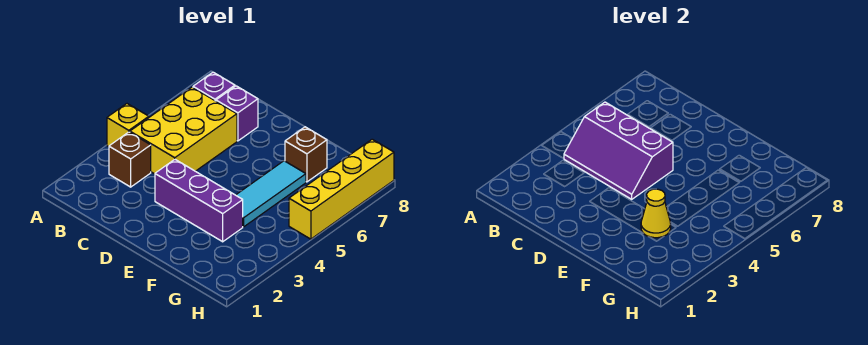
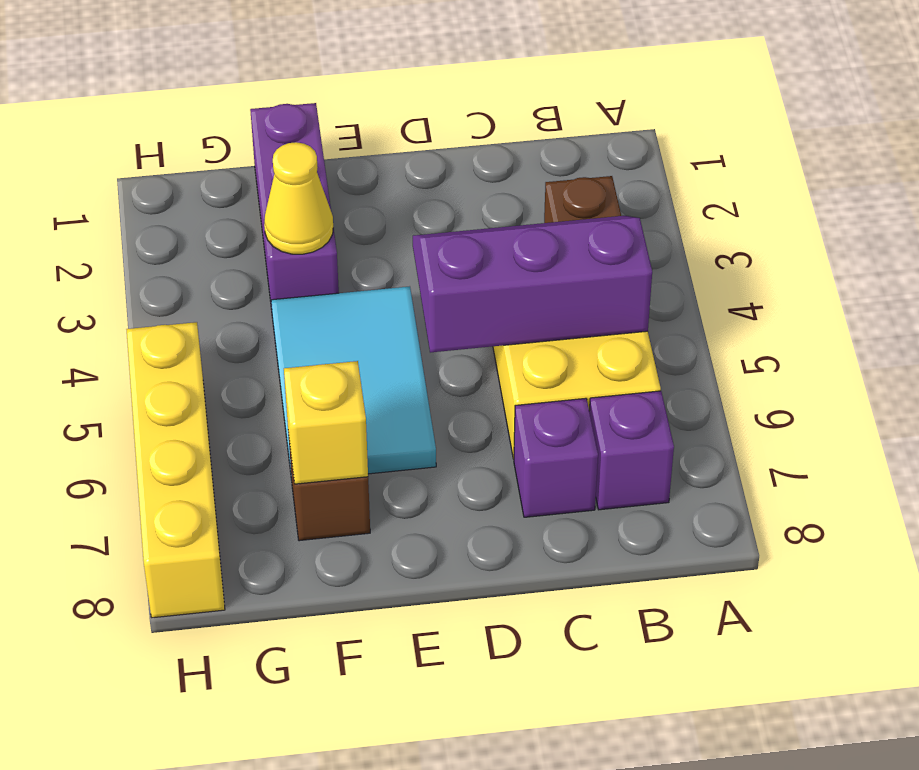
yellow brick A4 level 1 -> yellow brick F7 level 2
purple brick D3:F3 level 1 -> purple brick F1:F3 level 1
cyan tile F4:F6 level 1 -> cyan tile E4:F6 level 1

